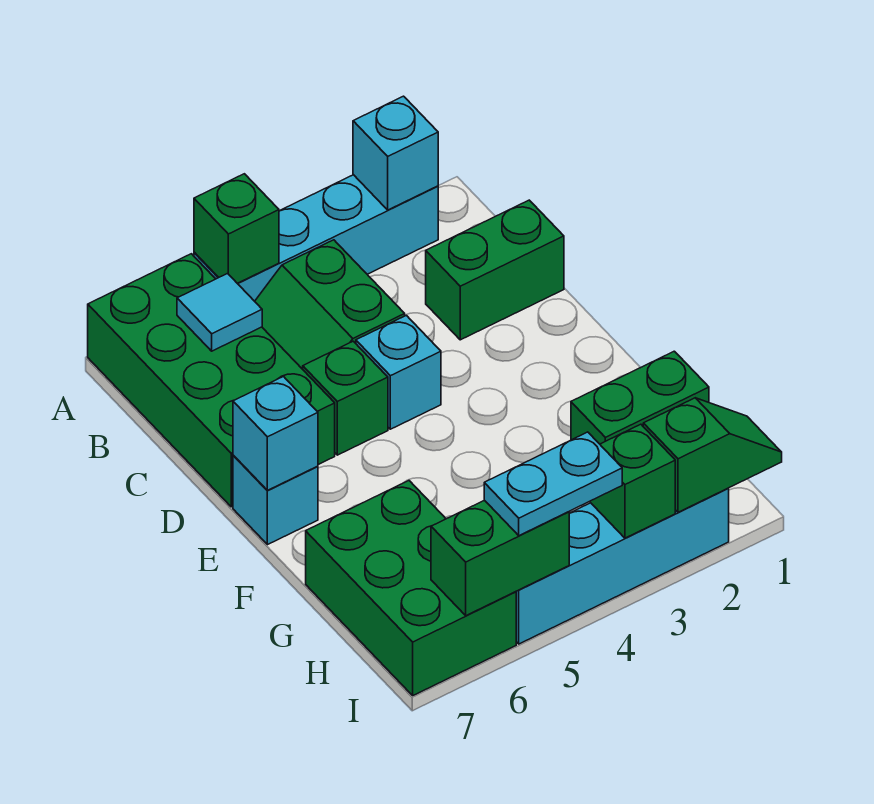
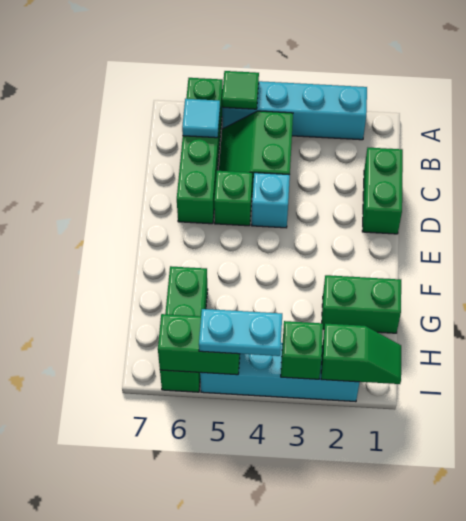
cyan brick A2 level 2 -> none
green brick A5 level 2 -> green tile A5 level 2
green brick A6:D7 level 1 -> green brick A6:D6 level 1
green brick C1:C2 level 1 -> green brick C1:D1 level 1
cyan brick E7 level 1 -> none
cyan brick E7 level 2 -> none
green brick G6:I7 level 1 -> green brick G6:I6 level 1

